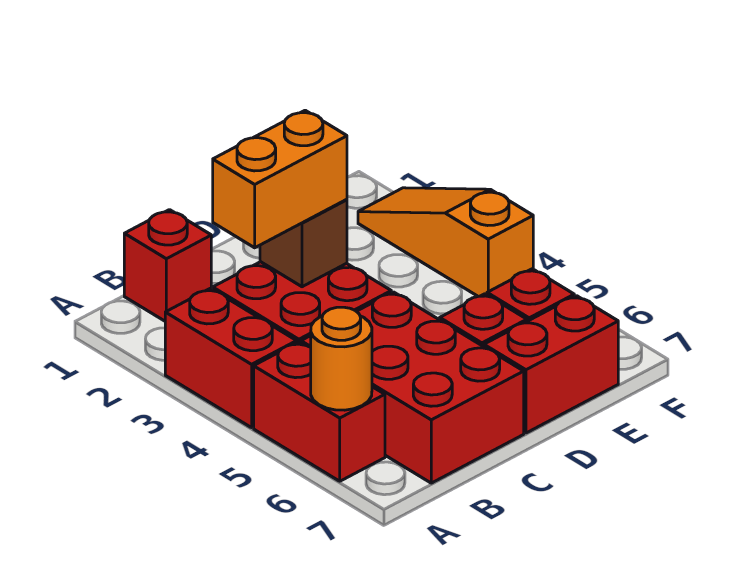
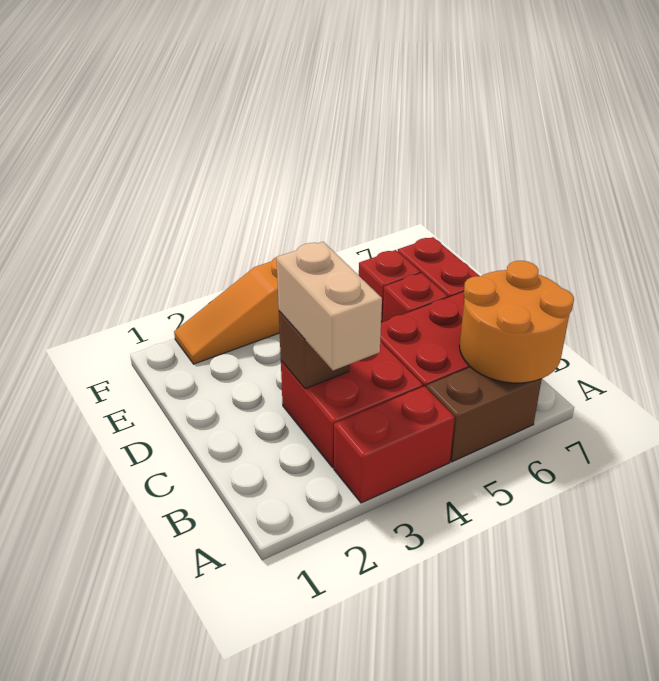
red brick A5:A6 level 1 -> brown brick A5:A6 level 1
orange round brick A6 level 2 -> orange round brick A6:B7 level 2
red brick B1 level 1 -> none
orange brick B3:C3 level 3 -> tan brick B3:C3 level 3

